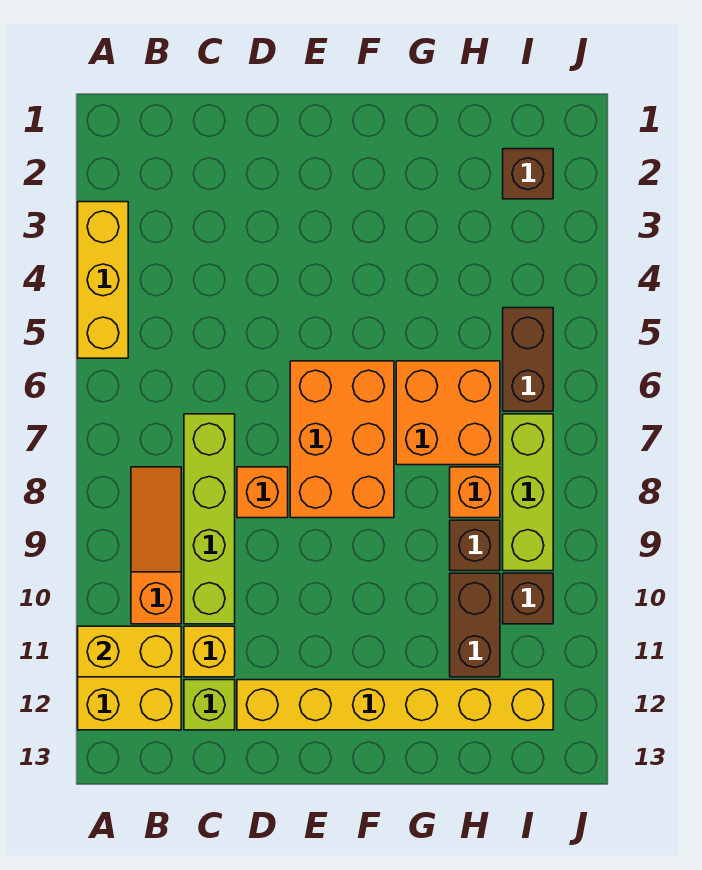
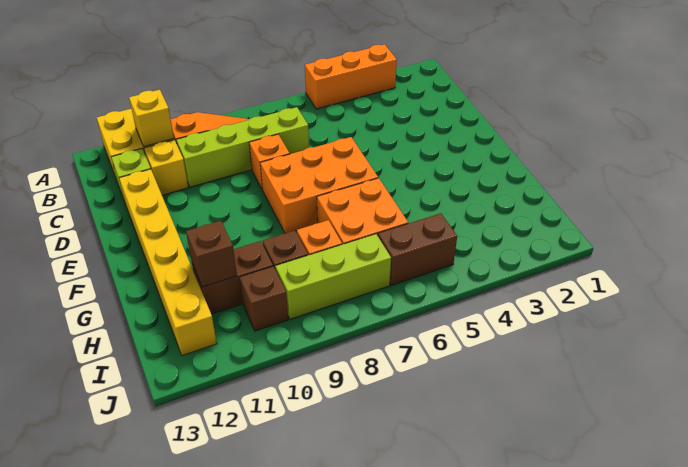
yellow brick A3:A5 level 1 -> orange brick A3:A5 level 1
yellow brick A11:B11 level 2 -> yellow brick B11 level 2
brown brick I2 level 1 -> brown brick H11 level 2

